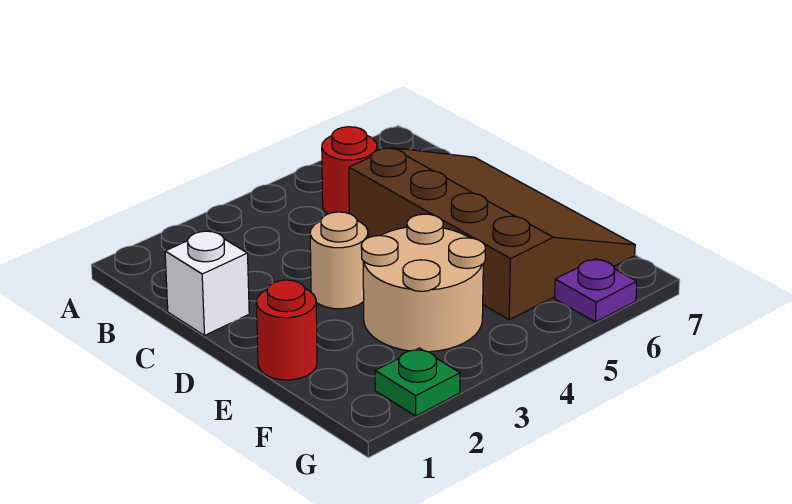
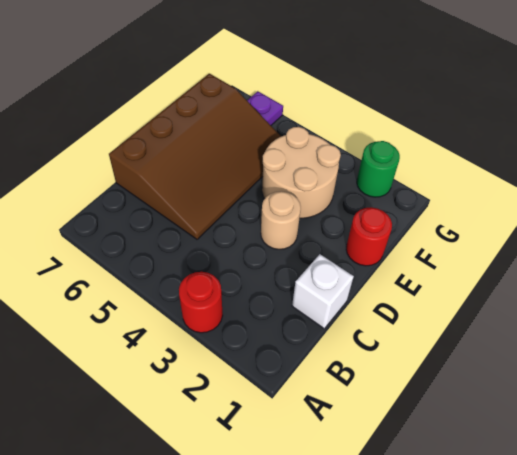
red round brick B5 level 1 -> red round brick A3 level 1
brown slope C5:F7 level 1 top 5 -> brown slope C5:F7 level 1 top 7
green plate G2 level 1 -> green round brick G2 level 1

